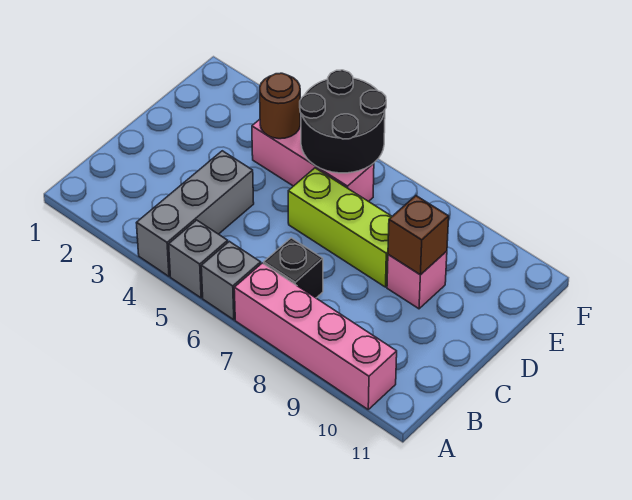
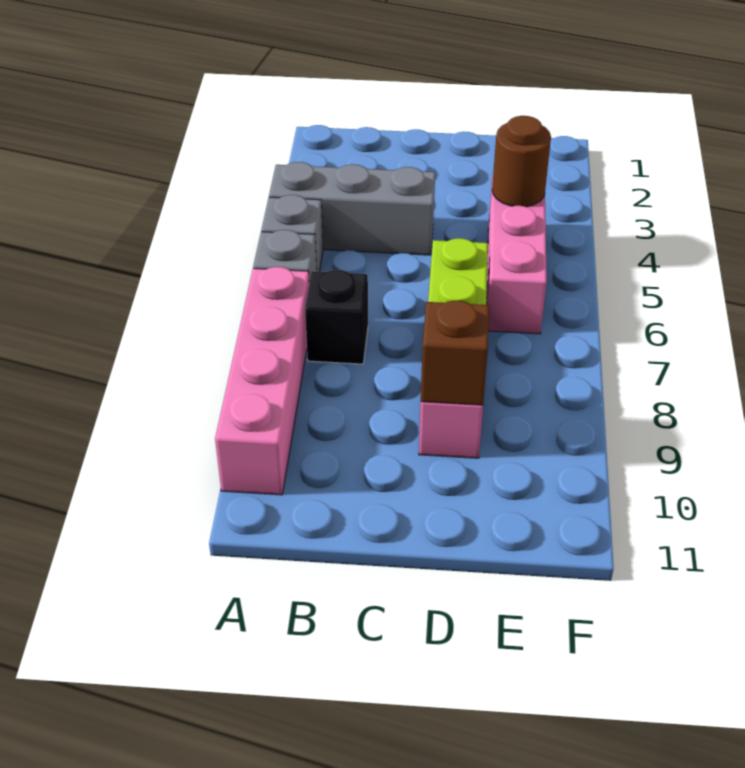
black round brick E5:F6 level 2 -> none

